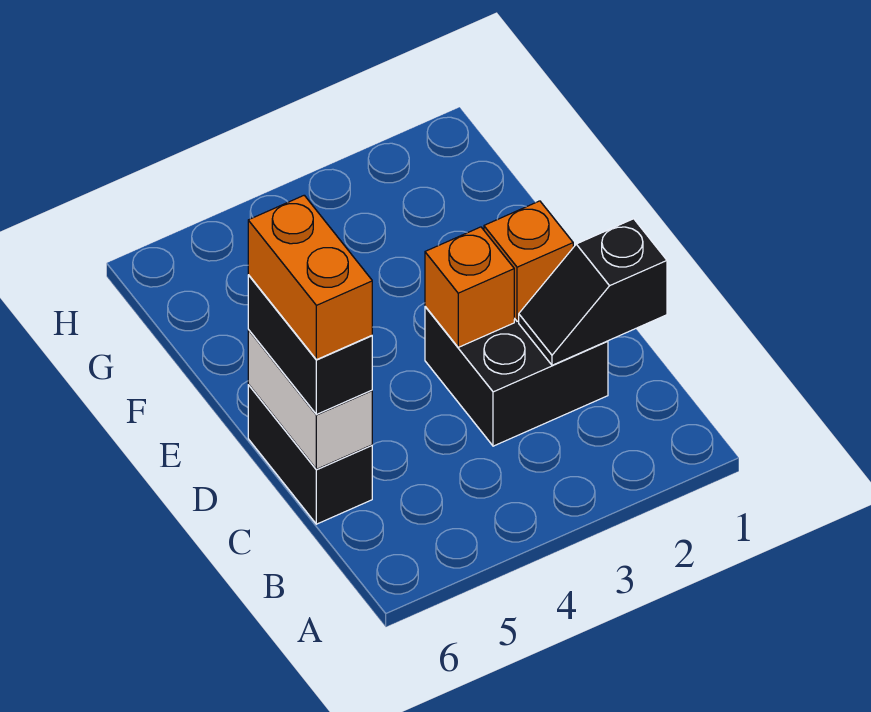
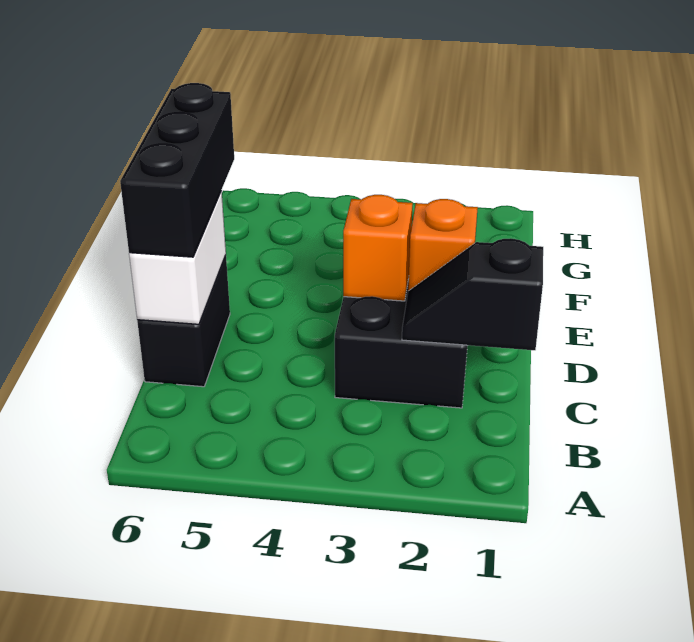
black brick C6:D6 level 3 -> black brick C6:E6 level 3
orange brick C6:D6 level 4 -> none

